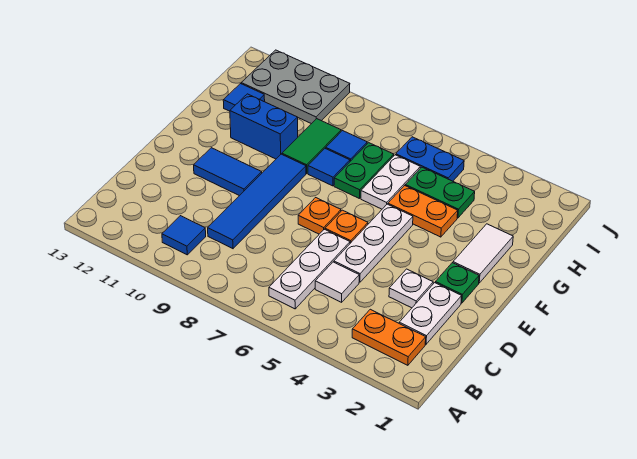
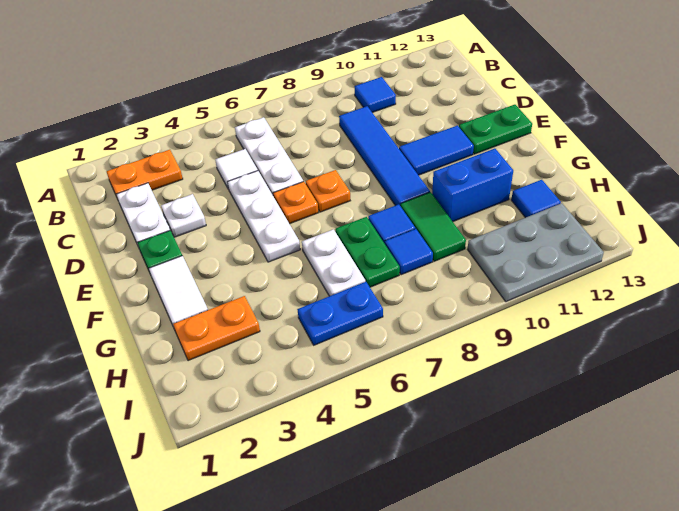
orange plate G4:G5 level 1 -> orange plate H2:H3 level 1
green plate H4:H5 level 1 -> green plate E12:E13 level 1

